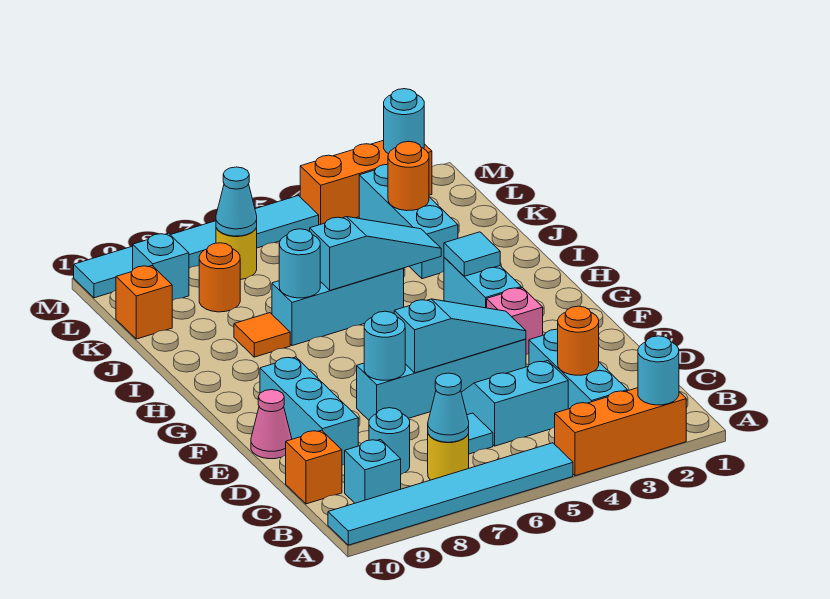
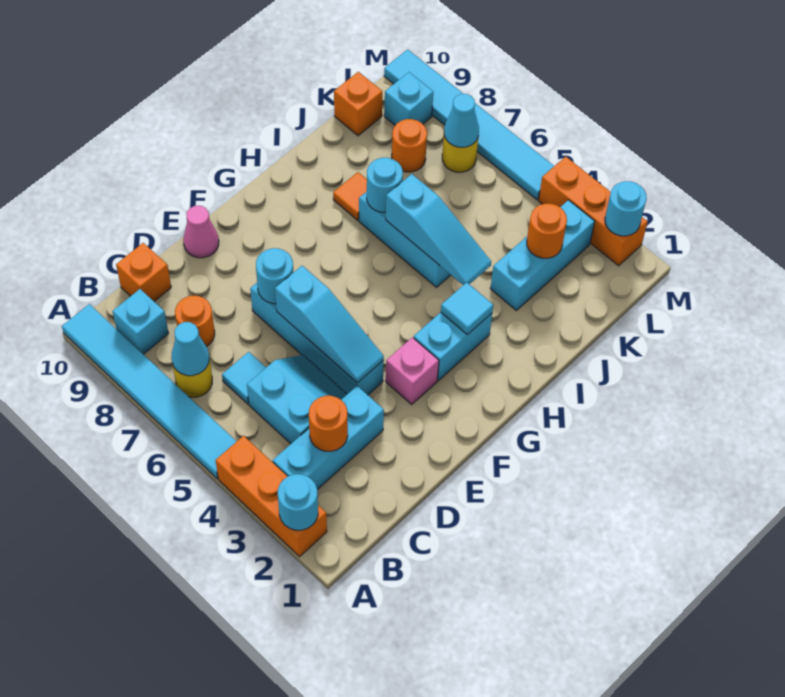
cyan round brick C8 level 1 -> orange round brick C8 level 1
cyan brick D9:F9 level 1 -> none

